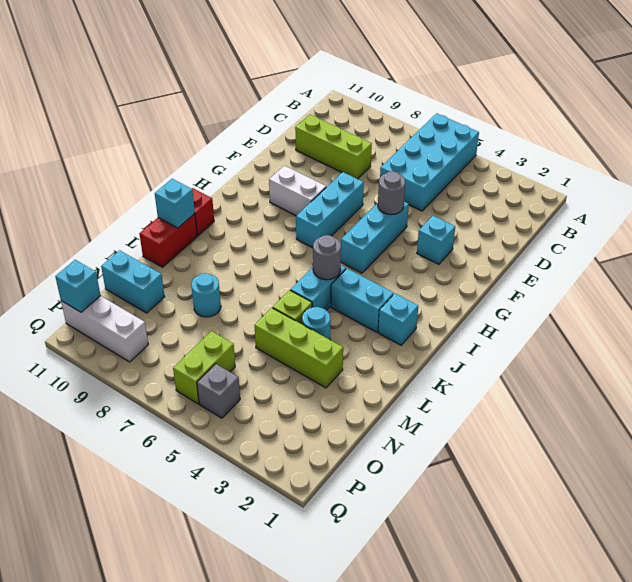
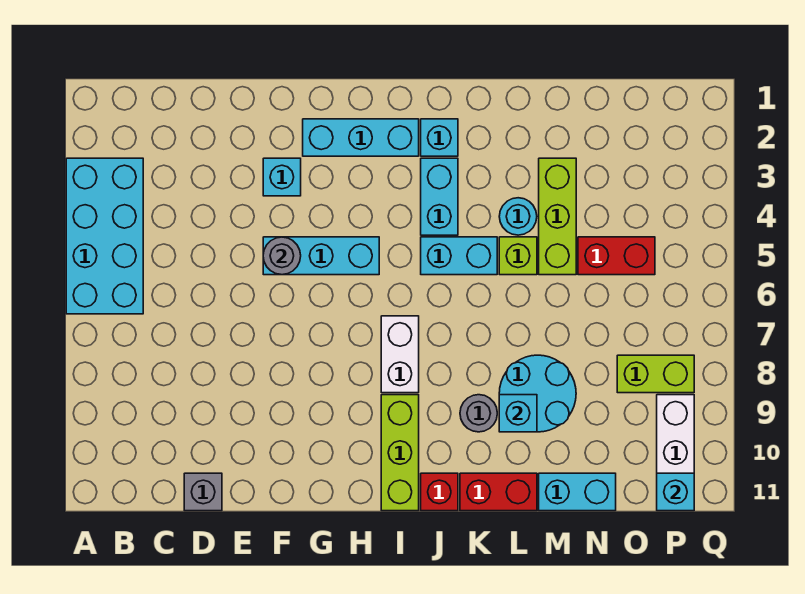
cyan brick A5:D6 level 1 -> cyan brick A3:B6 level 1
lime brick D8:D10 level 1 -> lime brick I9:I11 level 1
cyan brick F7:H7 level 1 -> cyan brick G2:I2 level 1
white brick G8:G9 level 1 -> white brick I7:I8 level 1
grey round brick J5 level 2 -> grey round brick K9 level 1
cyan brick K11 level 2 -> cyan brick L9 level 2
cyan round brick M8 level 1 -> cyan round brick L8:M9 level 1
none -> red brick N5:O5 level 1
cyan brick N10:N11 level 1 -> cyan brick M11:N11 level 1
lime brick O6:P6 level 1 -> lime brick O8:P8 level 1
grey brick P5 level 1 -> grey brick D11 level 1

